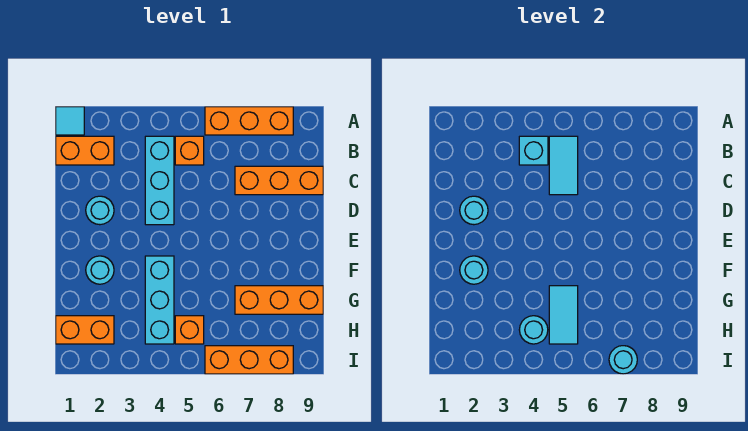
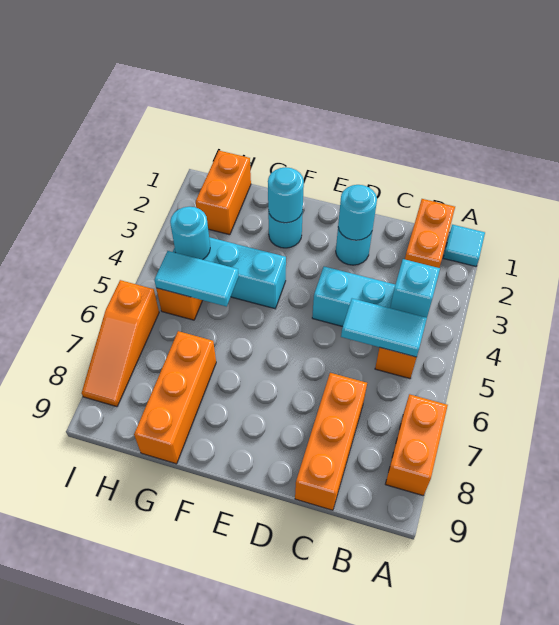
orange brick A6:A8 level 1 -> orange brick A7:A8 level 1
orange brick I6:I8 level 1 -> orange slope I6:I8 level 1 top 6
cyan round brick I7 level 2 -> none

